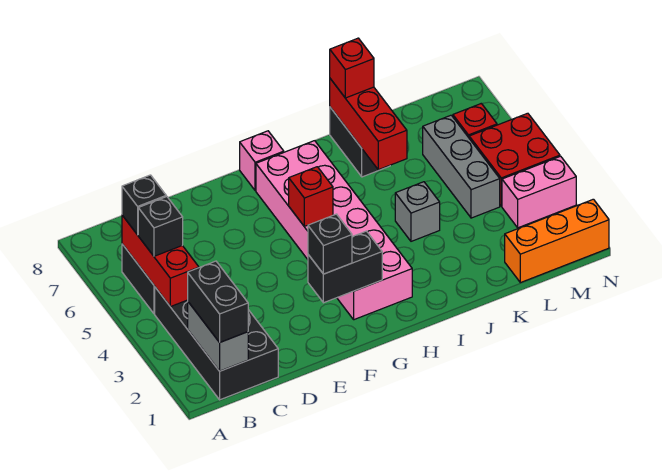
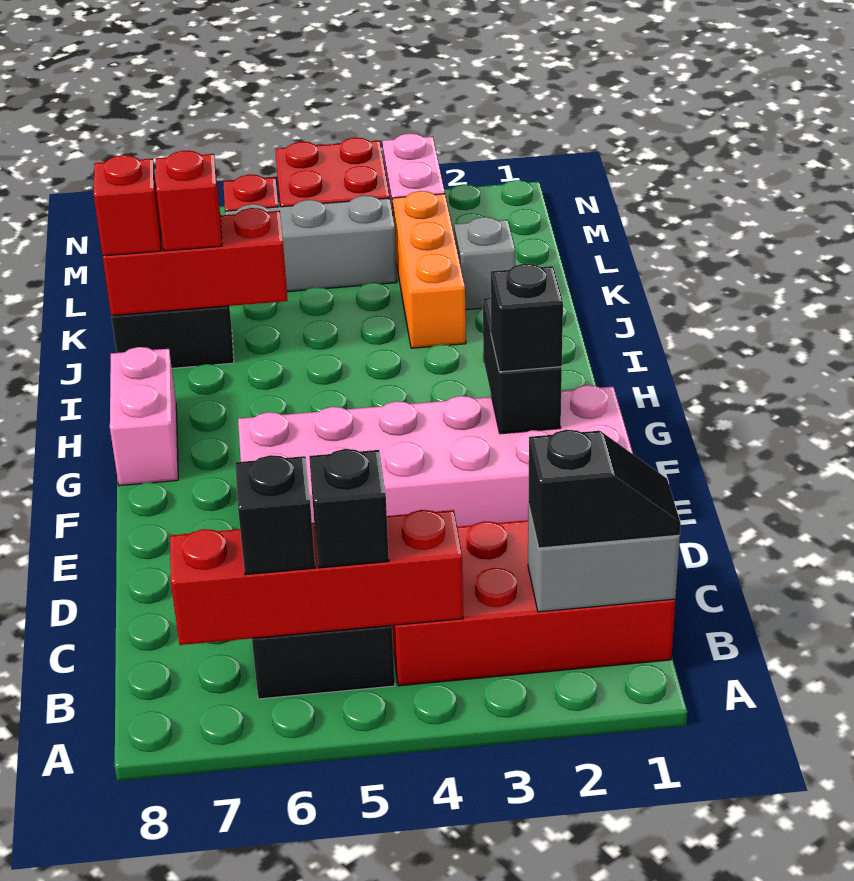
black brick B1:C4 level 1 -> red brick B1:C4 level 1
black brick B1:B2 level 3 -> black slope B1:B2 level 3 top 2
red brick B4:B6 level 2 -> red brick B4:B7 level 2
pink brick G2:H7 level 1 -> pink brick E1:F6 level 1
red brick G5 level 2 -> red brick J7 level 3
pink brick G8 level 1 -> pink brick G8:H8 level 1
grey brick J4 level 1 -> grey brick K2 level 1
orange brick L1:N1 level 1 -> orange brick J3:L3 level 1

